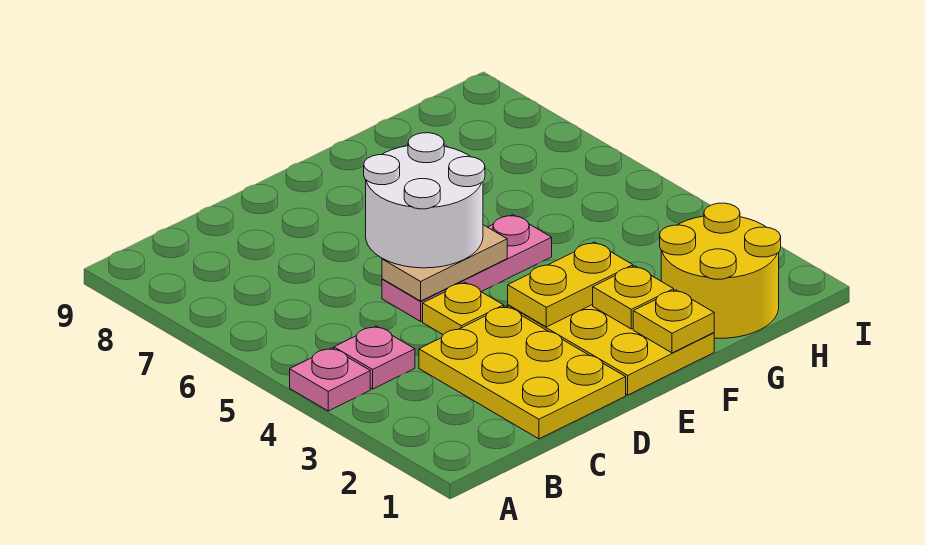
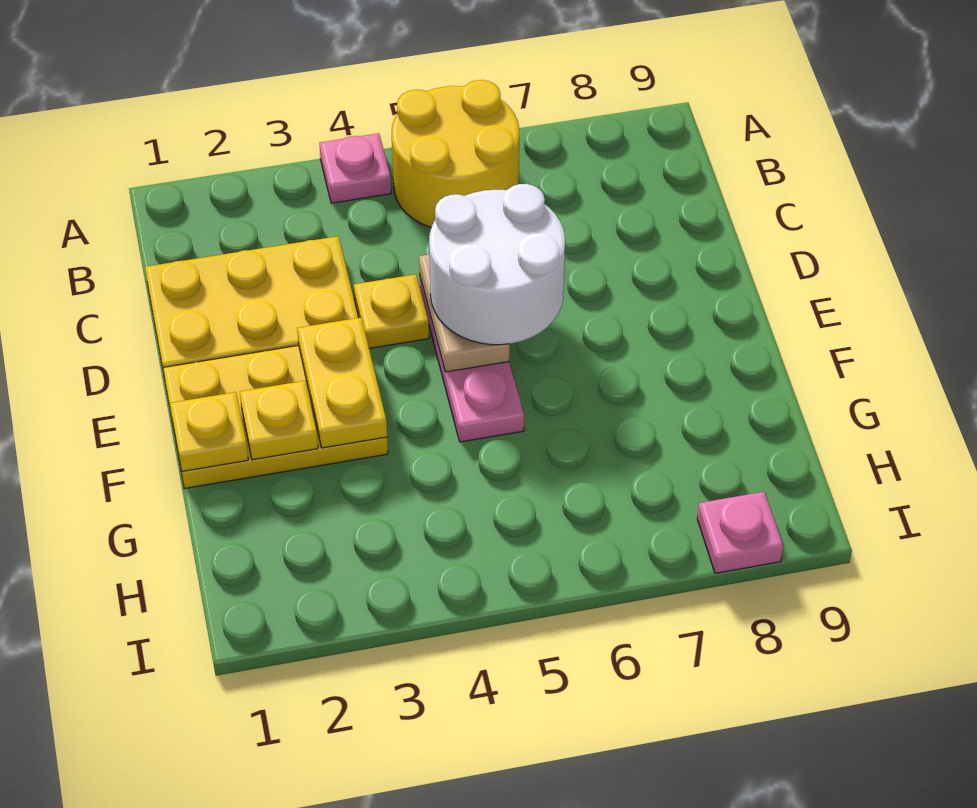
pink plate B4 level 1 -> pink plate I8 level 1
yellow round brick G1:H2 level 1 -> yellow round brick A5:B6 level 1

